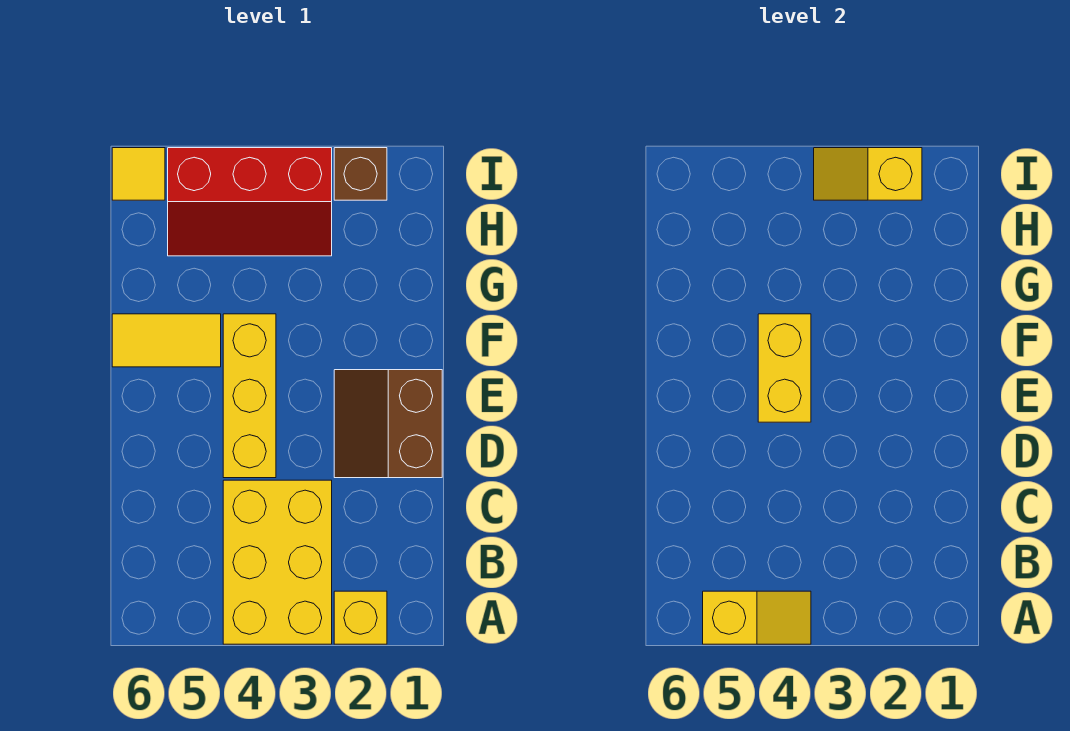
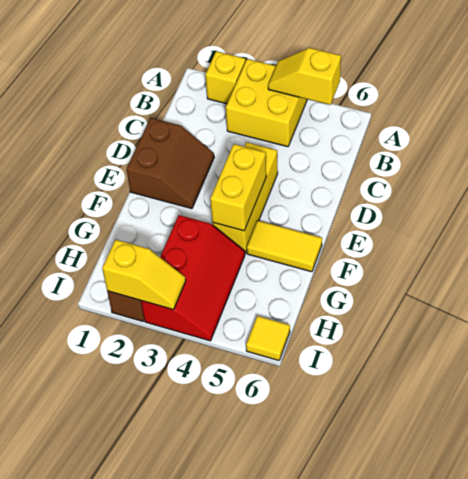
yellow brick A3:C4 level 1 -> yellow brick A3:B4 level 1
red slope H3:I5 level 1 top I -> red slope G3:I4 level 1 top 3

